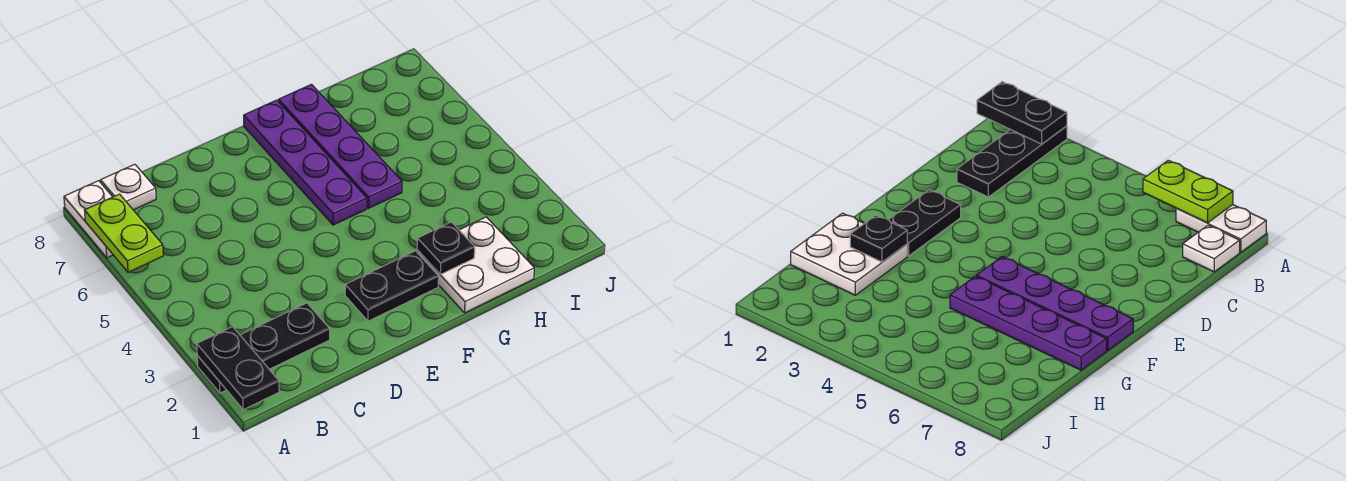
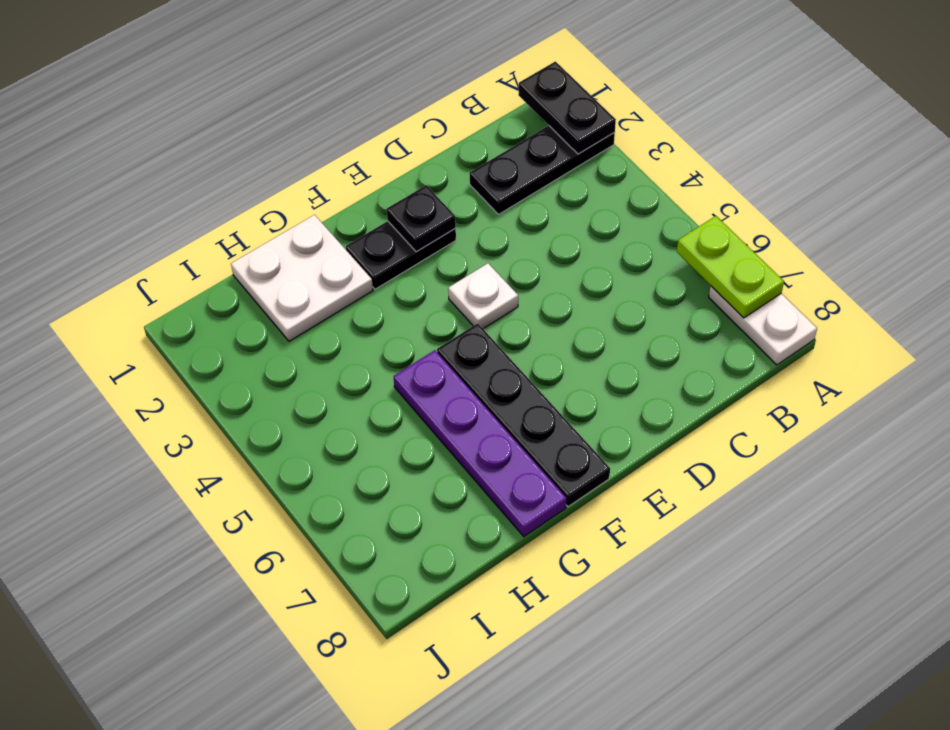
white plate B8 level 1 -> white plate E4 level 1
purple plate F5:F8 level 1 -> black plate F5:F8 level 1
black plate G2 level 2 -> black plate E2 level 2

